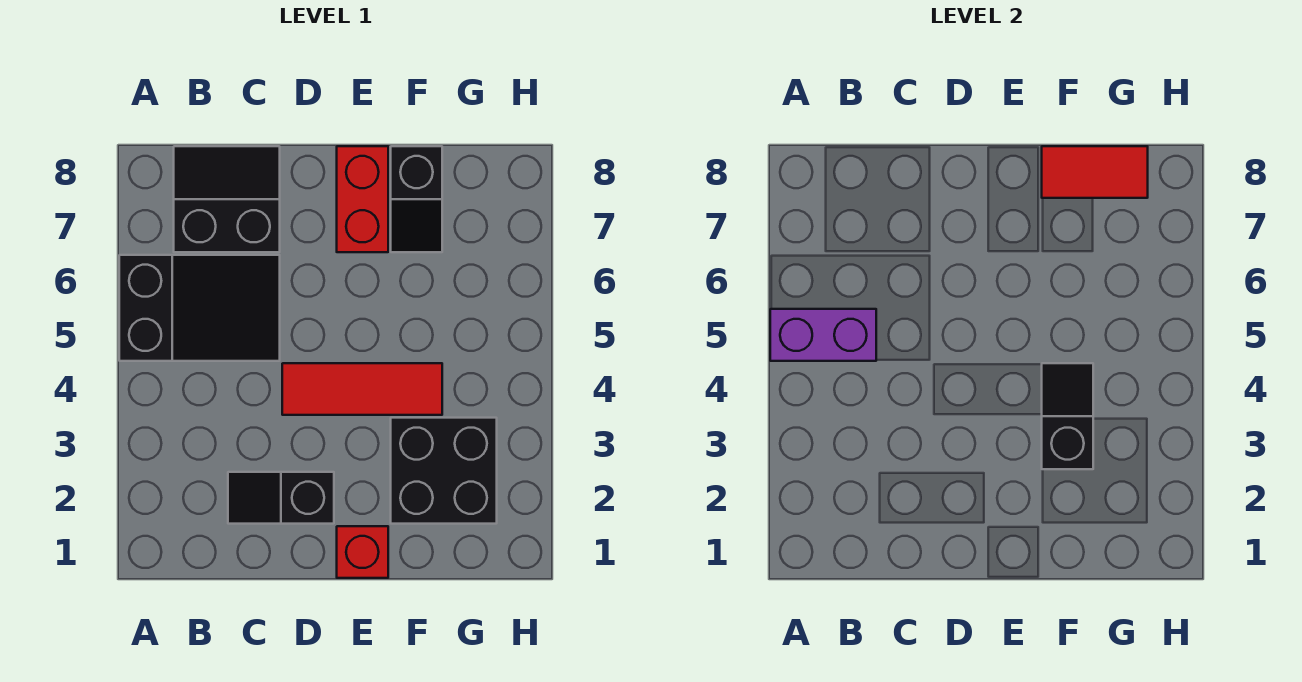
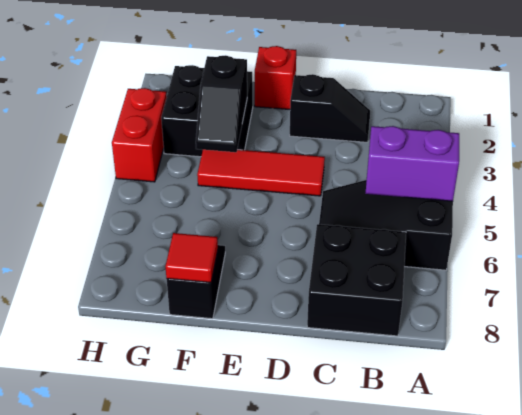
black slope B7:C8 level 1 top 7 -> black brick B7:C8 level 1
red brick E7:E8 level 1 -> red brick H3:H4 level 1
red tile F8:G8 level 2 -> red tile F8 level 2

